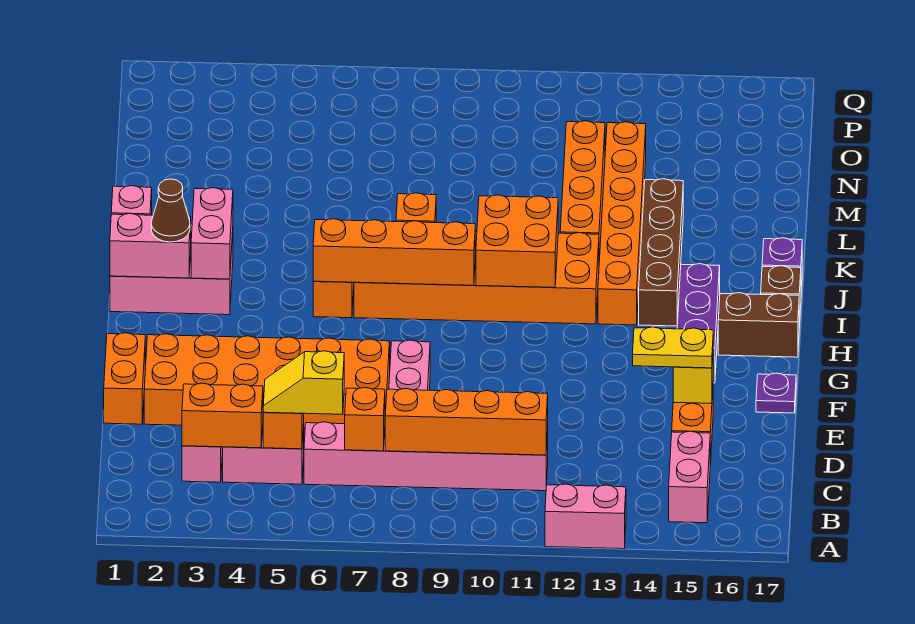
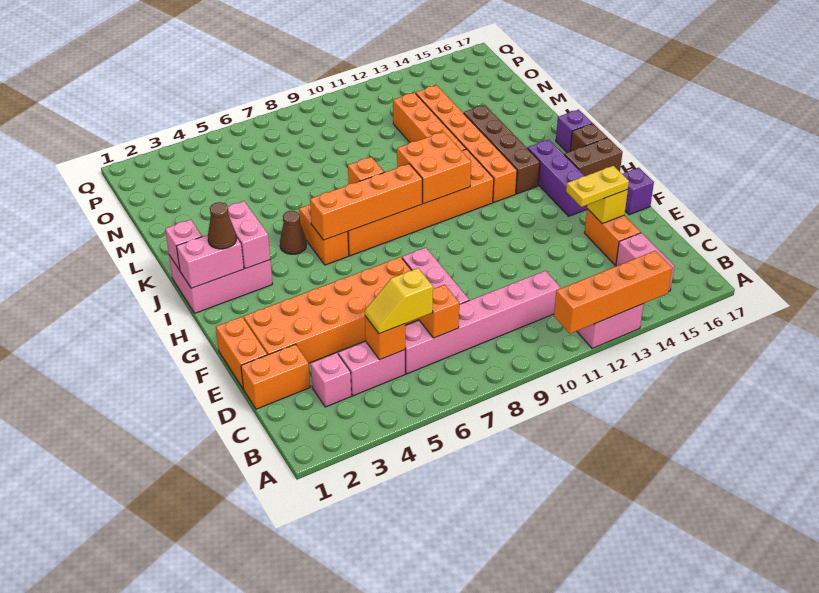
orange brick C3:C4 level 2 -> orange brick D1:D2 level 1
orange brick C8:C11 level 2 -> orange brick A11:A14 level 2
purple plate F17 level 1 -> purple brick F17 level 1
none -> brown cone J5 level 1

